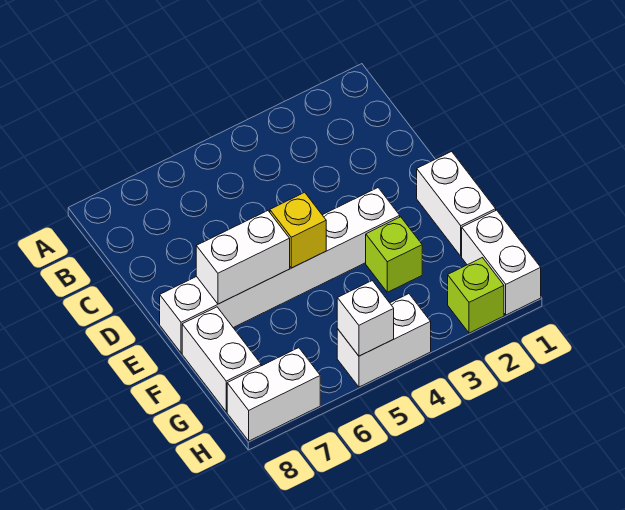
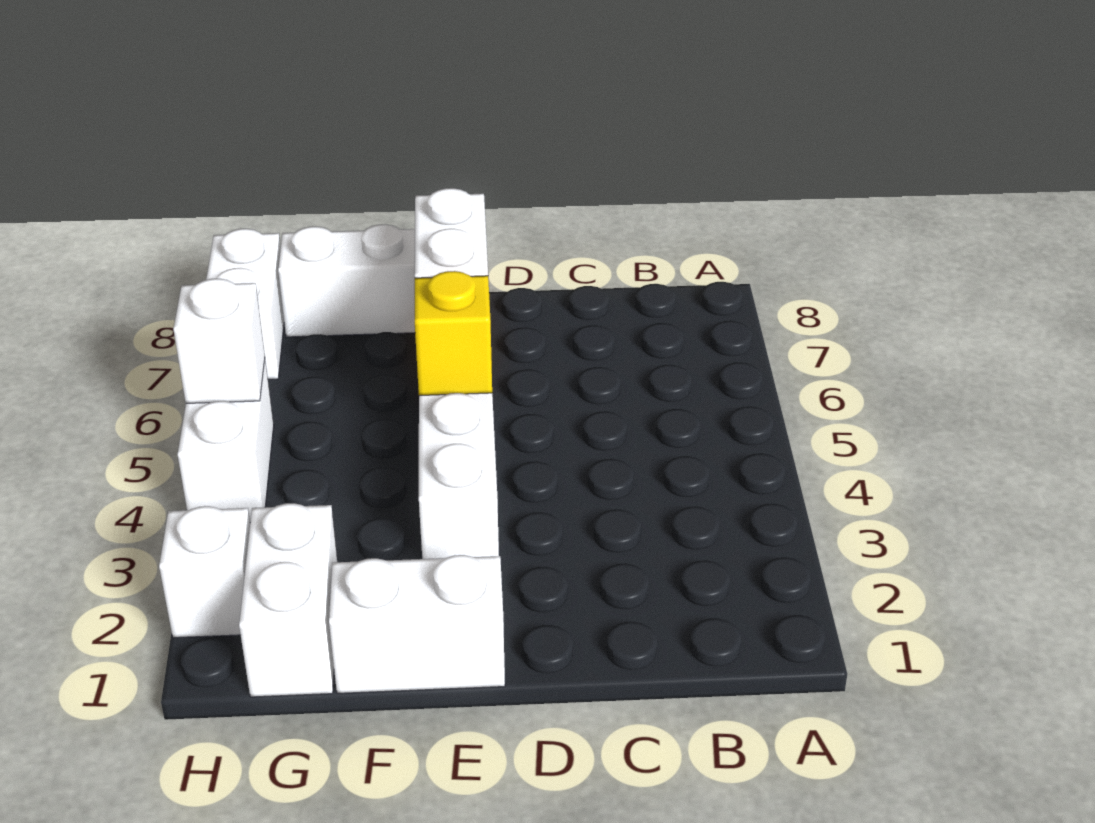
lime brick F3 level 1 -> none
white brick G1:H1 level 1 -> white brick G1:G2 level 1
lime brick H2 level 1 -> white brick H2 level 1

